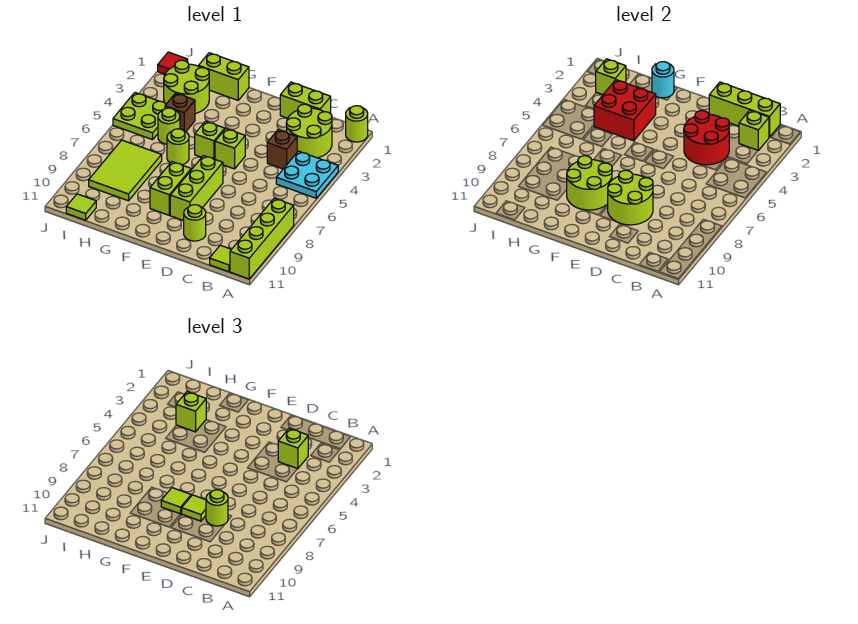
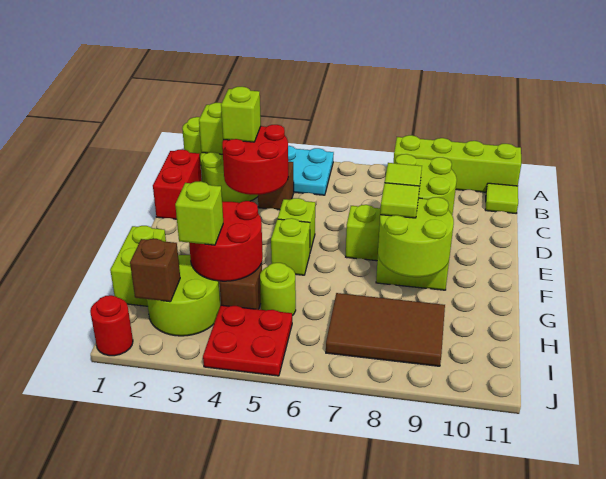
lime brick B1:D1 level 2 -> none
lime brick C1:D1 level 1 -> red brick C1:D1 level 1
lime round brick D8 level 3 -> none
lime round brick D10 level 1 -> none
cyan round brick G1 level 2 -> none
red brick G3:H4 level 2 -> red round brick G3:H4 level 2
lime round brick G6 level 1 -> none
lime tile H7:I9 level 1 -> brown tile H7:I9 level 1
lime brick I2 level 2 -> brown brick I2 level 2
lime plate I4:J5 level 1 -> red plate I4:J5 level 1
lime tile I11 level 1 -> none
red tile J1 level 1 -> red round brick J1 level 1

